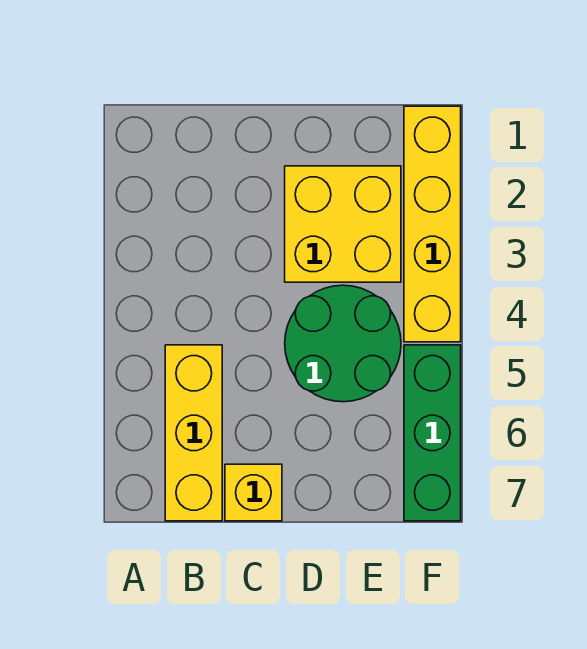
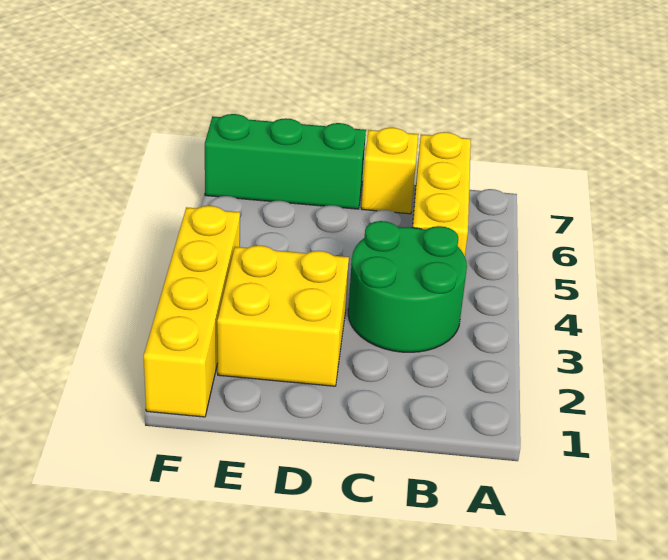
green round brick D4:E5 level 1 -> green round brick B3:C4 level 1
green brick F5:F7 level 1 -> green brick D7:F7 level 1

